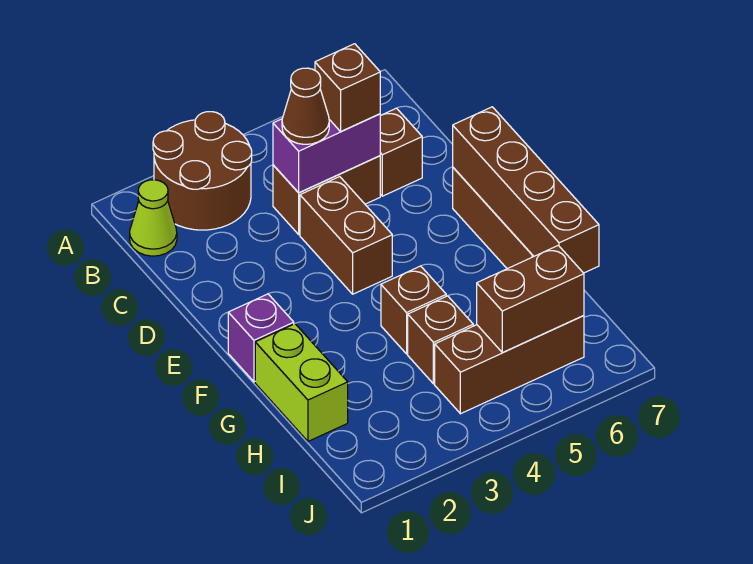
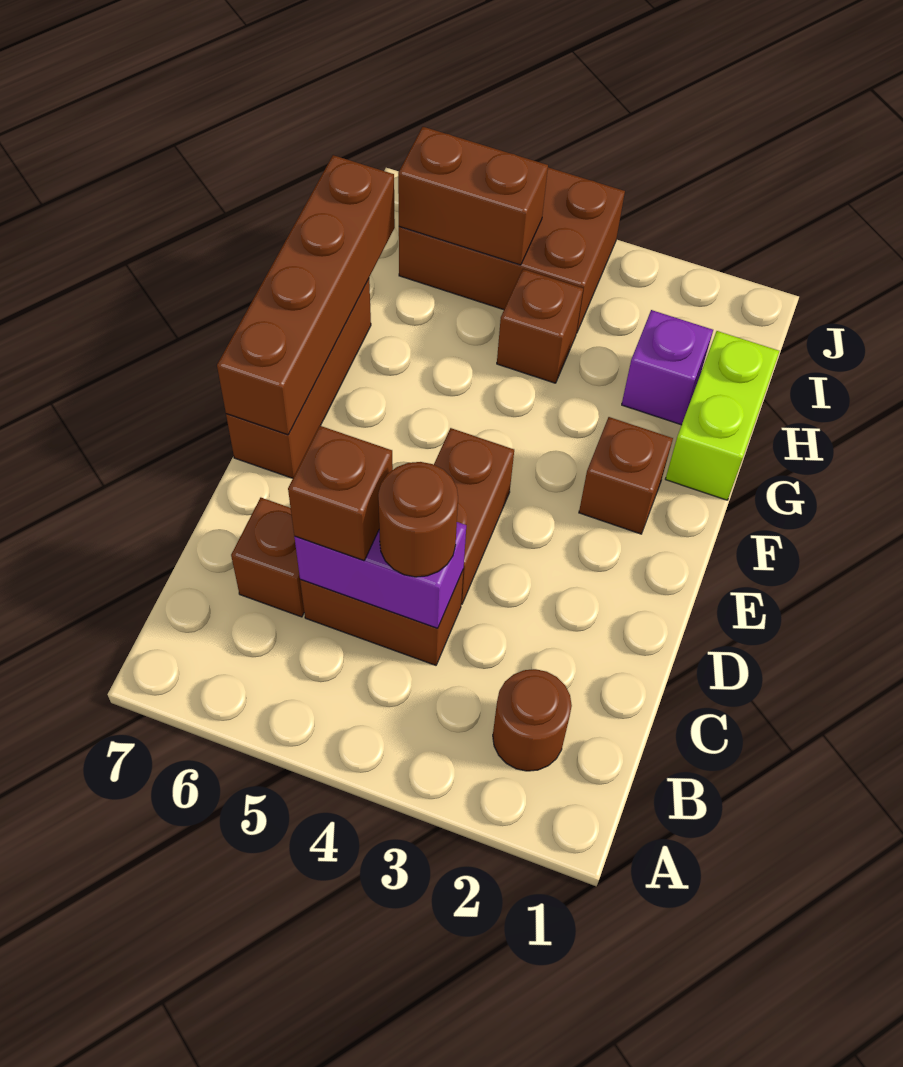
brown round brick A2:B3 level 1 -> brown round brick B2 level 1
lime cone B1 level 1 -> none
brown cone C4 level 3 -> brown round brick C4 level 3
purple brick F1 level 1 -> purple brick H2 level 1
brown brick G4 level 1 -> brown brick F2 level 1
brown brick I4:I6 level 1 -> brown brick I4:J6 level 1

